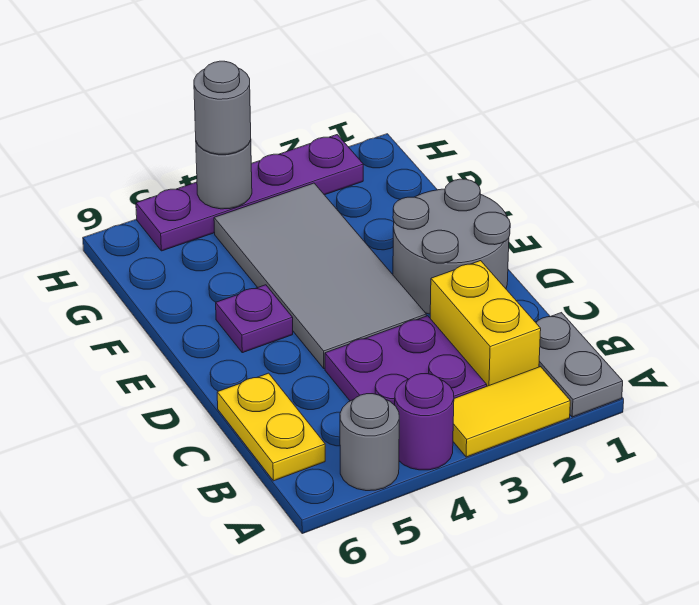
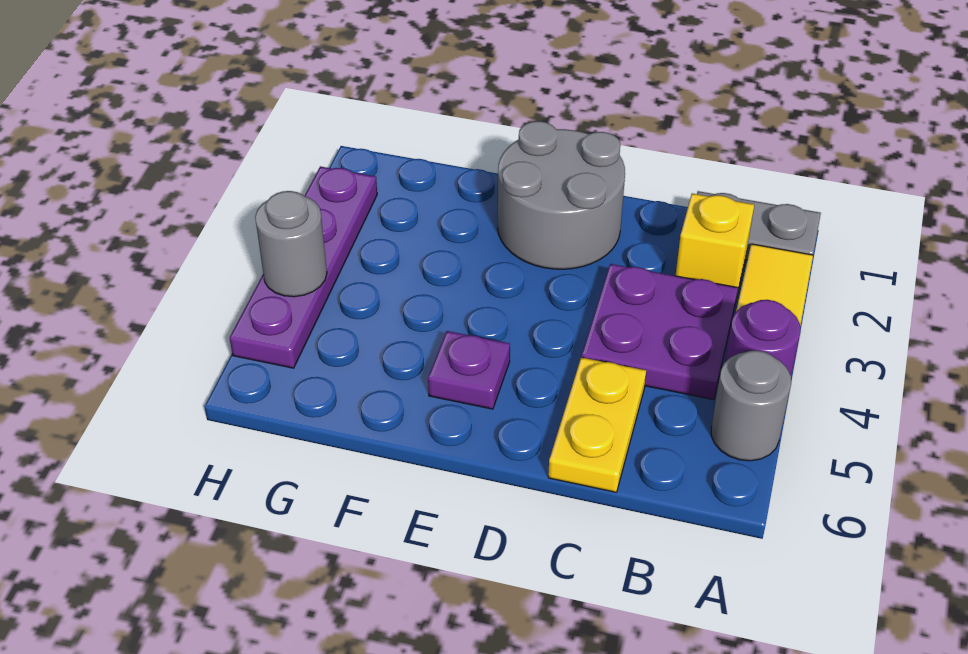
yellow brick B2:C2 level 1 -> yellow brick B2 level 1
yellow plate B6:C6 level 1 -> yellow plate C5:C6 level 1
grey tile D3:G4 level 1 -> none
grey round brick H4 level 3 -> none

